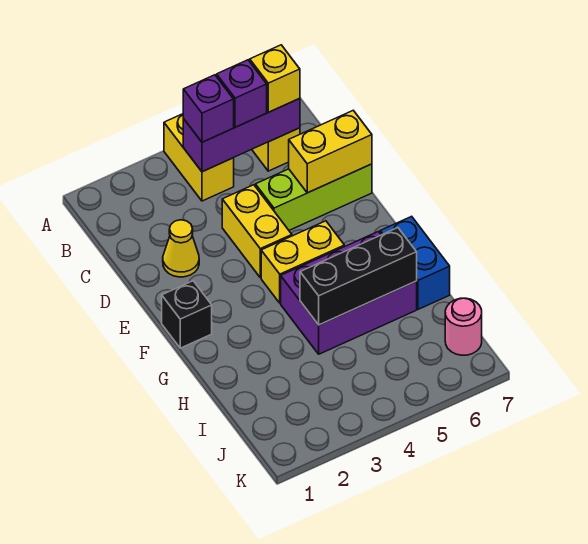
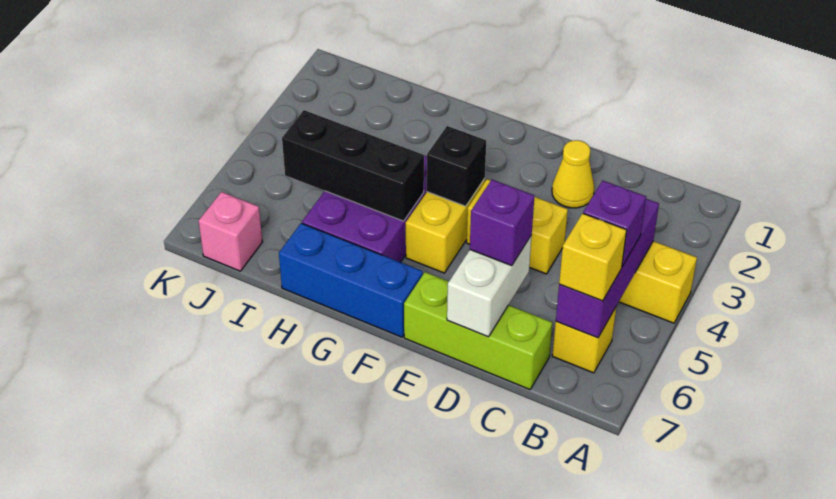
purple brick B4 level 3 -> purple brick D6 level 3
lime brick D5:D7 level 1 -> lime brick C7:E7 level 1
yellow brick D6:D7 level 2 -> white brick D6:D7 level 2
black brick F1 level 1 -> black brick F4 level 2
blue brick G7:H7 level 1 -> blue brick F7:H7 level 1
black brick H4:H6 level 2 -> black brick G5:I5 level 2
pink round brick J7 level 1 -> pink brick J7 level 1

